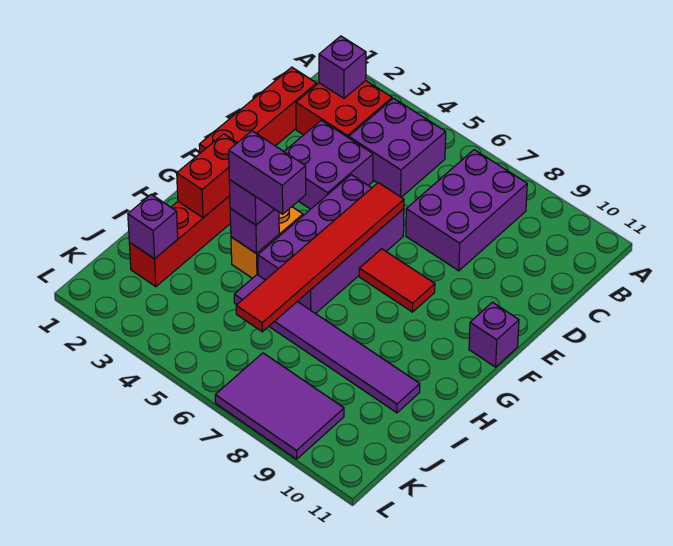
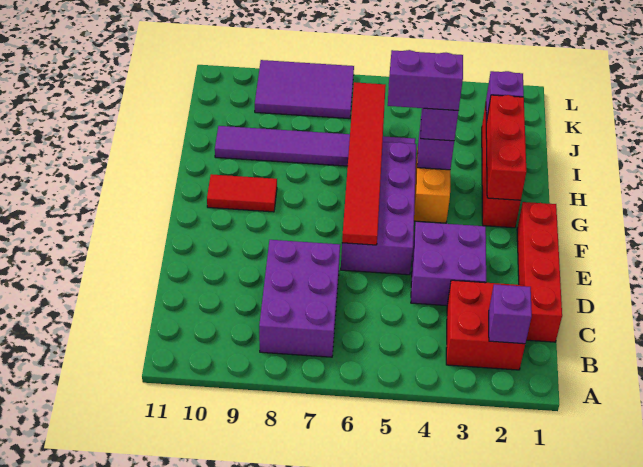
purple brick B4:C5 level 1 -> none
red tile F7:F8 level 1 -> red tile G9:G10 level 1
purple brick F11 level 1 -> none
red brick G2:H2 level 2 -> red brick G2:I2 level 2

